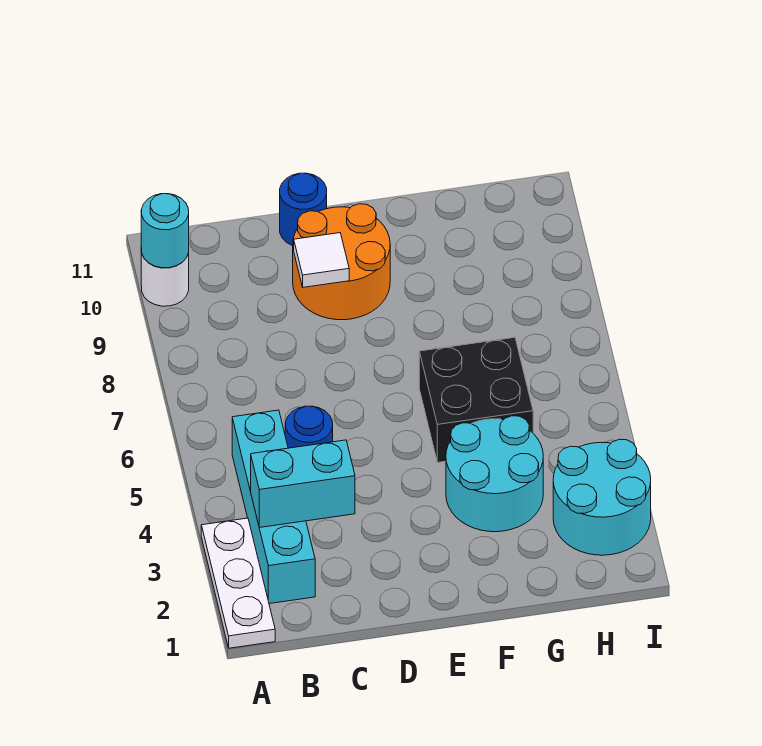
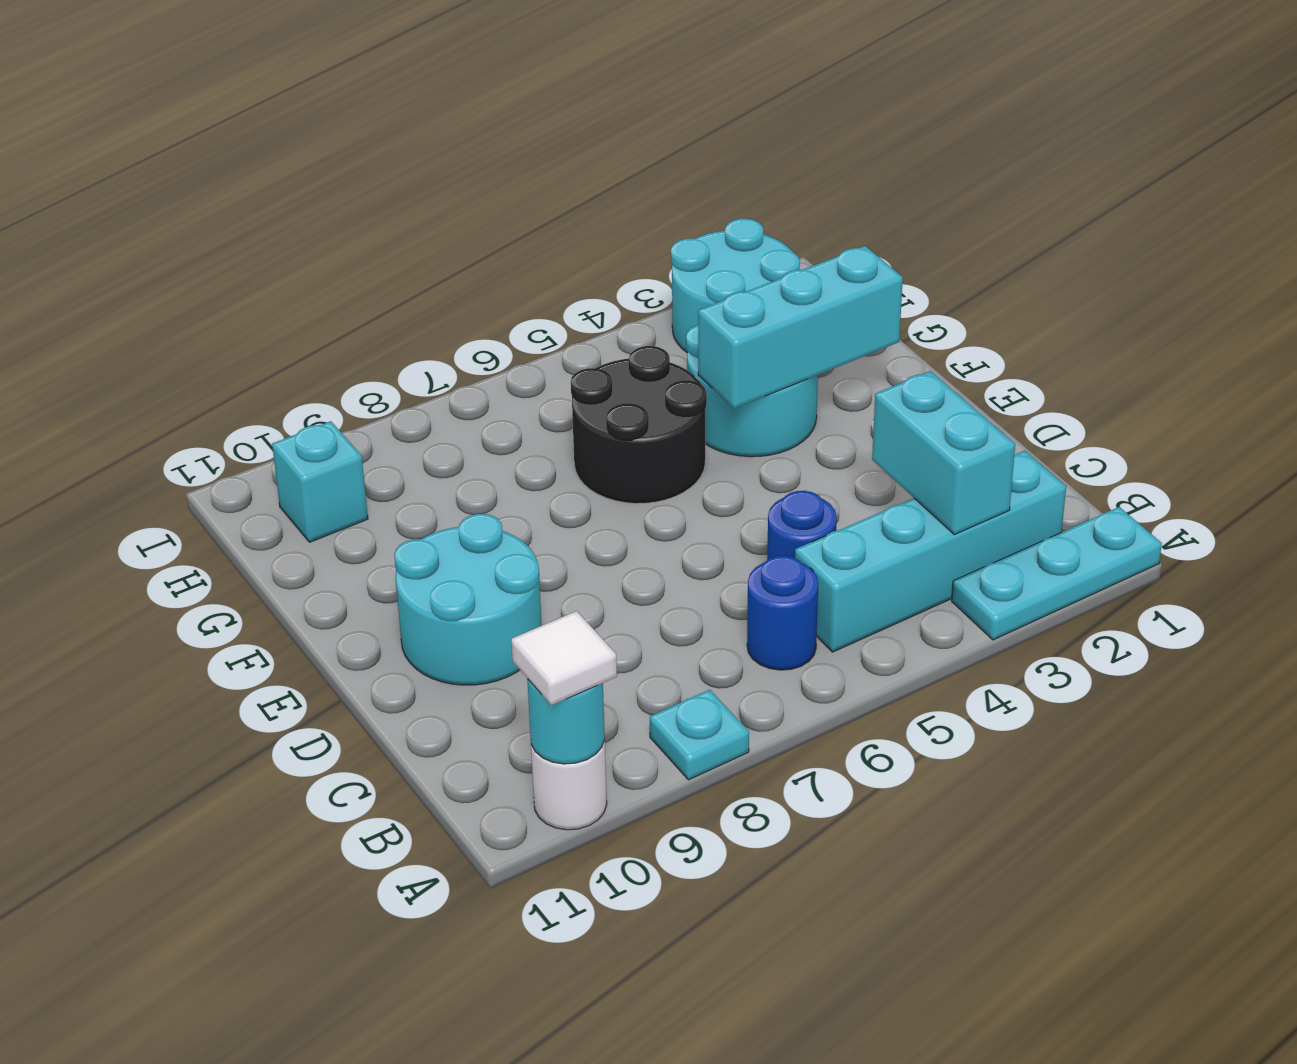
white plate A1:A3 level 1 -> cyan plate A1:A3 level 1
none -> cyan plate A8 level 1
orange round brick D9:E10 level 1 -> cyan round brick D9:E10 level 1
white tile D9 level 2 -> white tile A10 level 3
blue round brick D11 level 1 -> blue round brick B6 level 1
none -> cyan brick F2:F4 level 2
black brick F5:G6 level 1 -> black round brick F5:G6 level 1
none -> cyan brick H10 level 1

